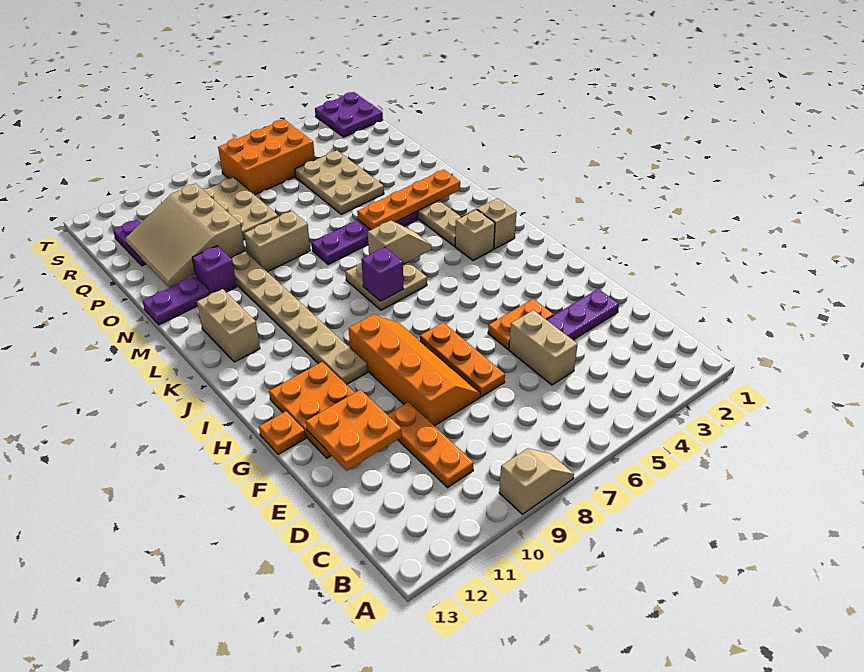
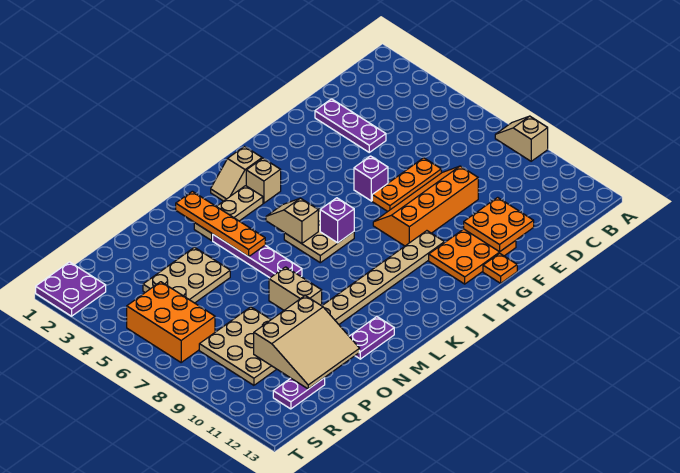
orange plate C10:E10 level 1 -> none
tan brick D5:E5 level 1 -> none
orange plate F4:F5 level 1 -> none
tan brick K12:L12 level 1 -> none
purple brick N11 level 1 -> purple brick G6 level 1
purple plate N12:N13 level 1 -> purple plate M12:N12 level 1

